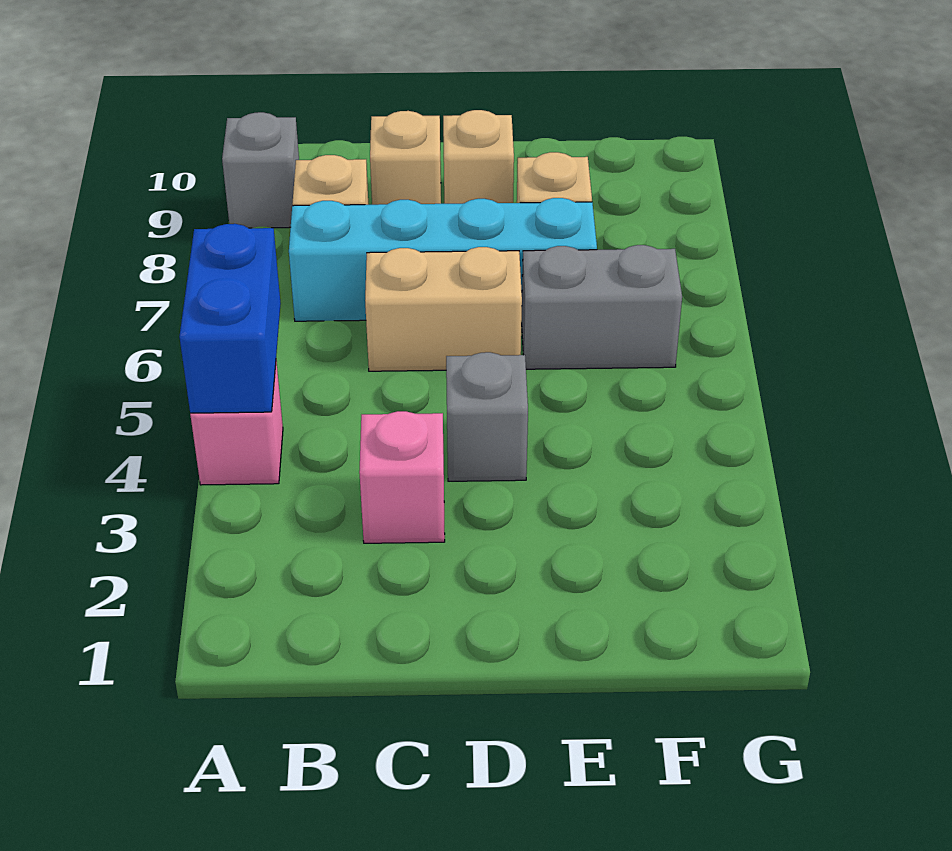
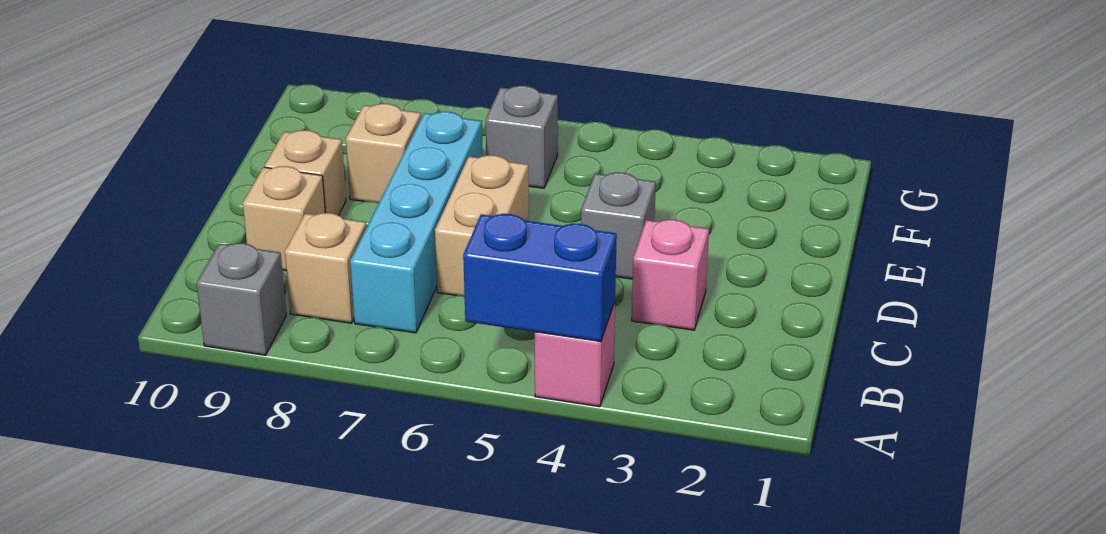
grey brick E6:F6 level 1 -> grey brick F6 level 1

